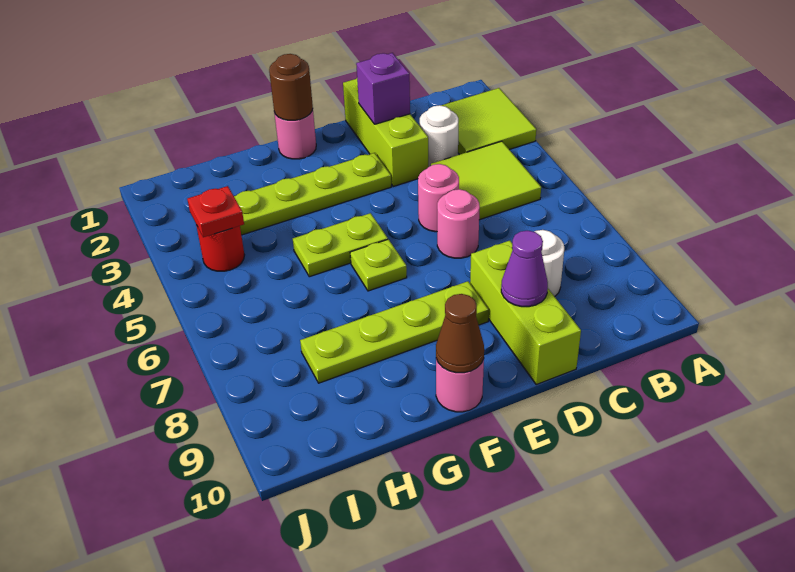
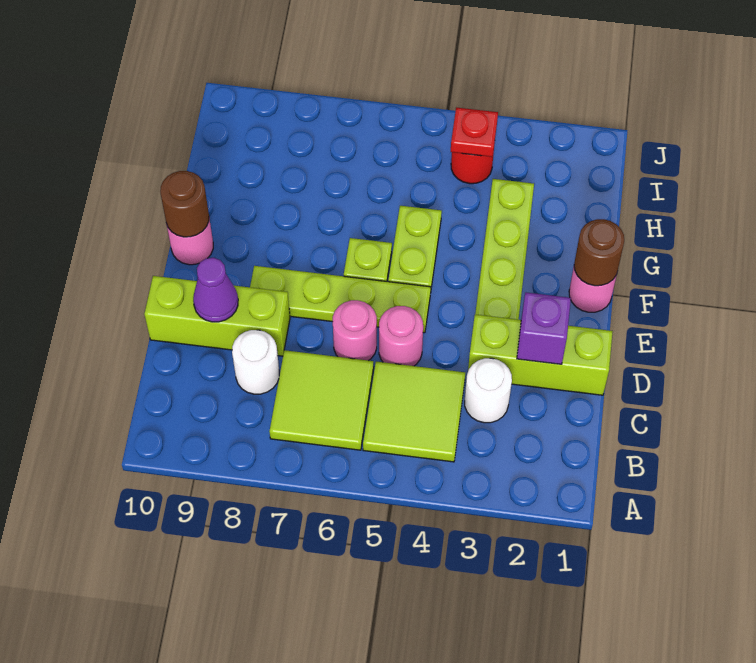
lime tile A2:B3 level 1 -> lime tile B6:C7 level 1
lime plate E8:H8 level 1 -> lime plate E5:E8 level 1
brown cone F10 level 2 -> brown round brick F10 level 2

